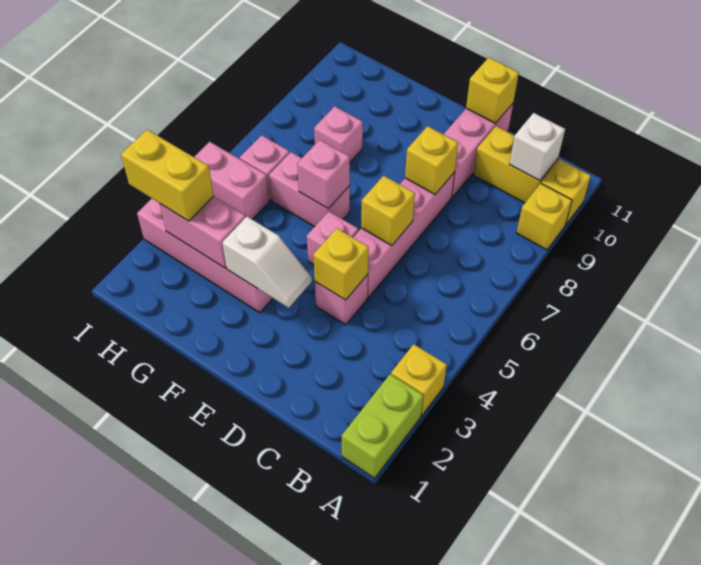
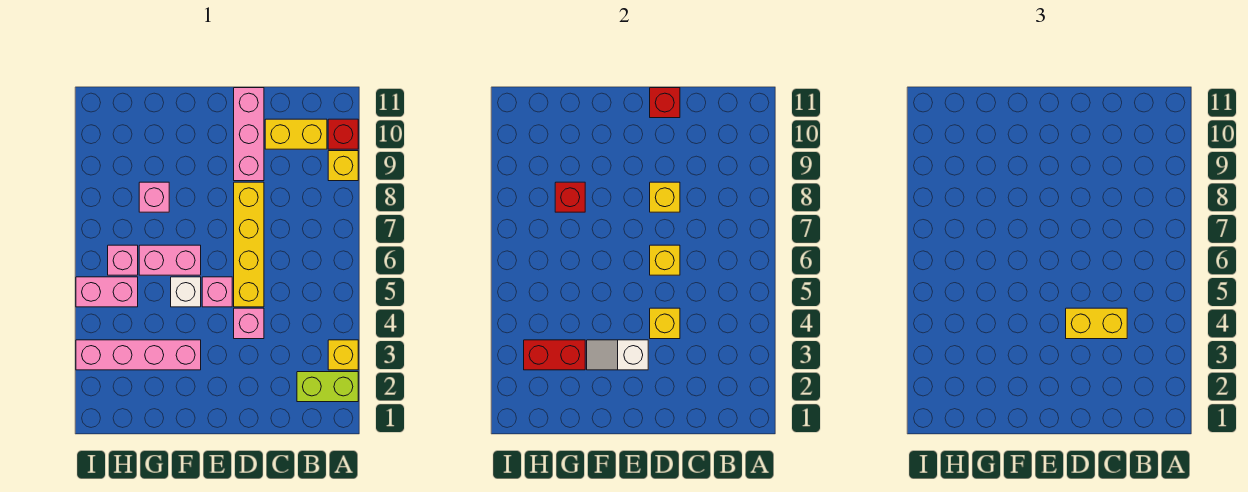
lime brick A1:A2 level 1 -> lime brick A2:B2 level 1
yellow brick A10 level 1 -> red brick A10 level 1
white brick B10 level 2 -> white brick F5 level 1
pink brick D5:D8 level 1 -> yellow brick D5:D8 level 1
yellow brick D11 level 2 -> red brick D11 level 2
white slope E3:F3 level 2 top F -> white slope E3:F3 level 2 top E
pink brick F6 level 2 -> none
pink brick G3:H3 level 2 -> red brick G3:H3 level 2
none -> red brick G8 level 2
yellow brick H3:I3 level 3 -> yellow brick C4:D4 level 3

